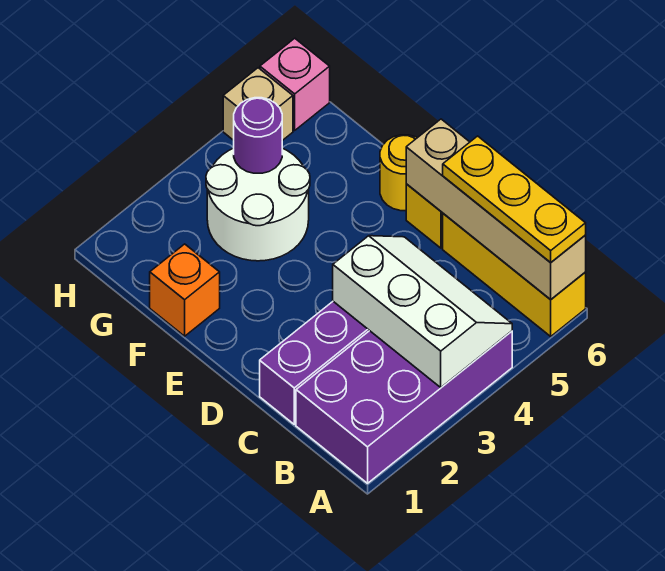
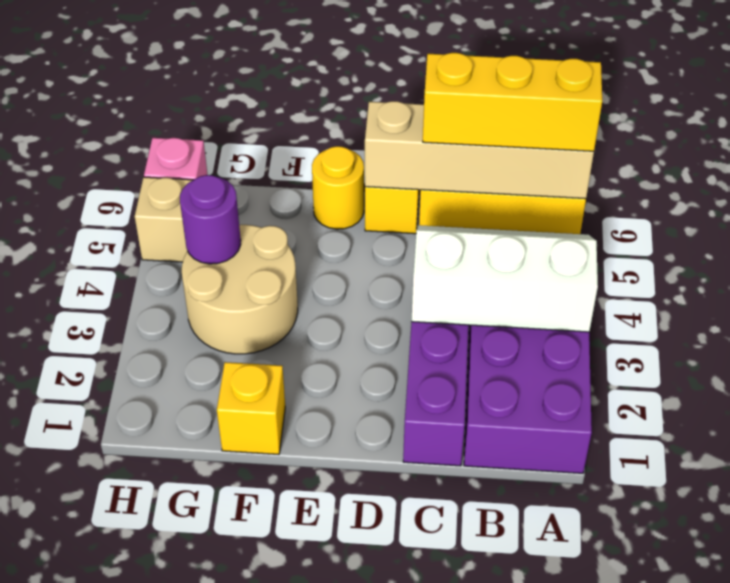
yellow plate A6:C6 level 3 -> yellow brick A6:C6 level 3
orange brick F1 level 1 -> yellow brick F1 level 1
white round brick F3:G4 level 1 -> tan round brick F3:G4 level 1

